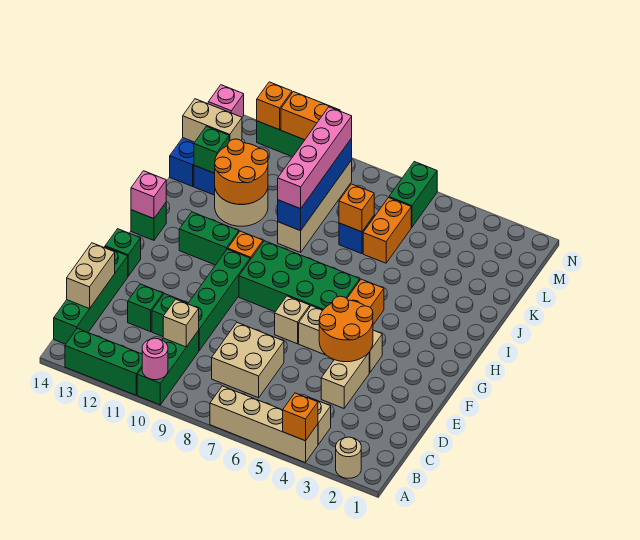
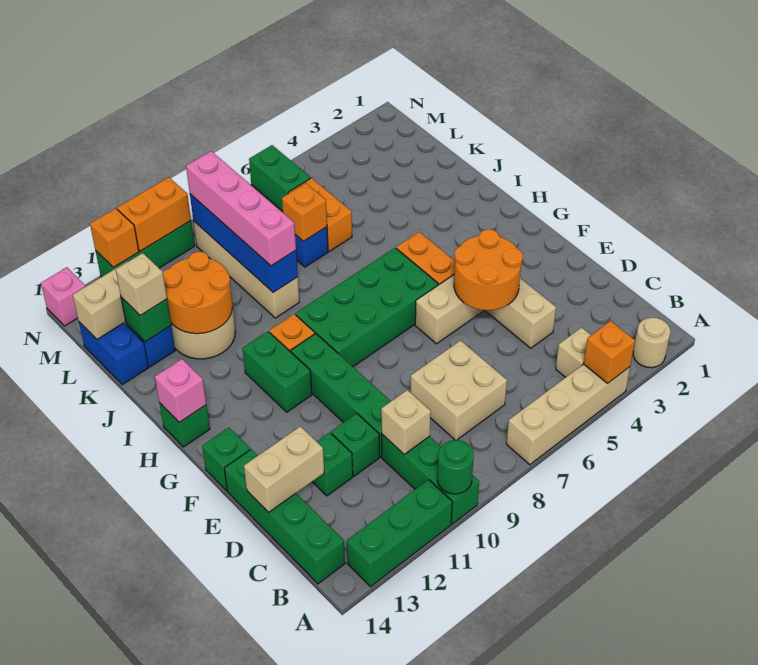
pink round brick A10 level 2 -> green round brick A10 level 2
tan brick C14:D14 level 2 -> tan brick D13:D14 level 2
tan brick F7 level 1 -> tan brick K13 level 3
green brick H11:H12 level 1 -> green brick G11:H11 level 1

